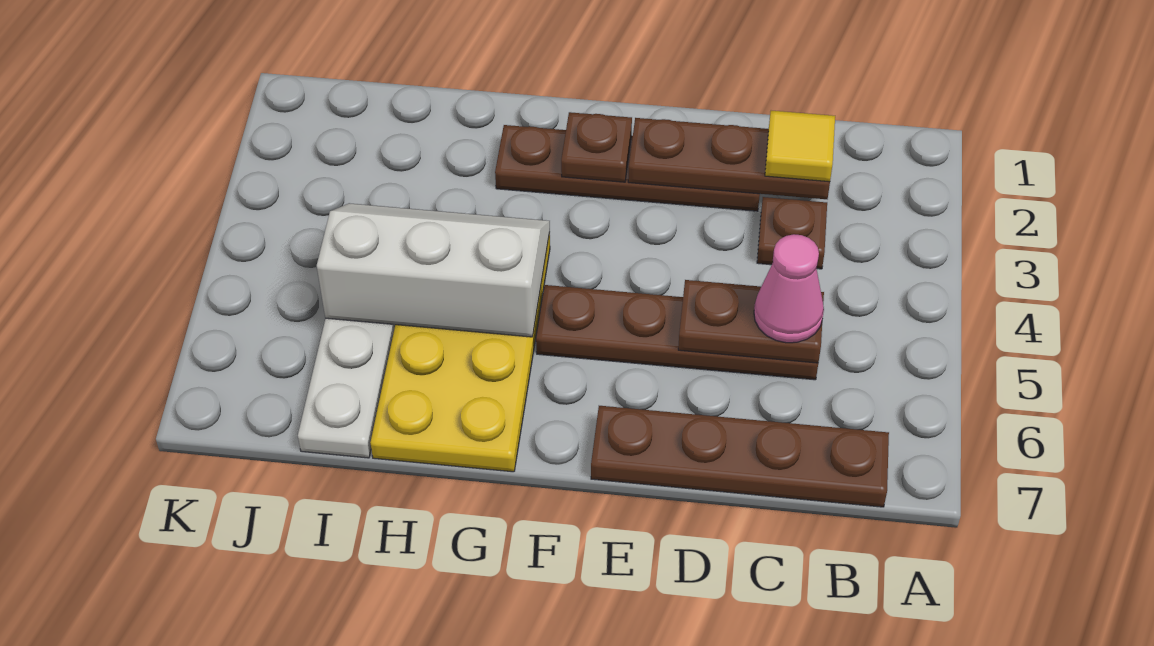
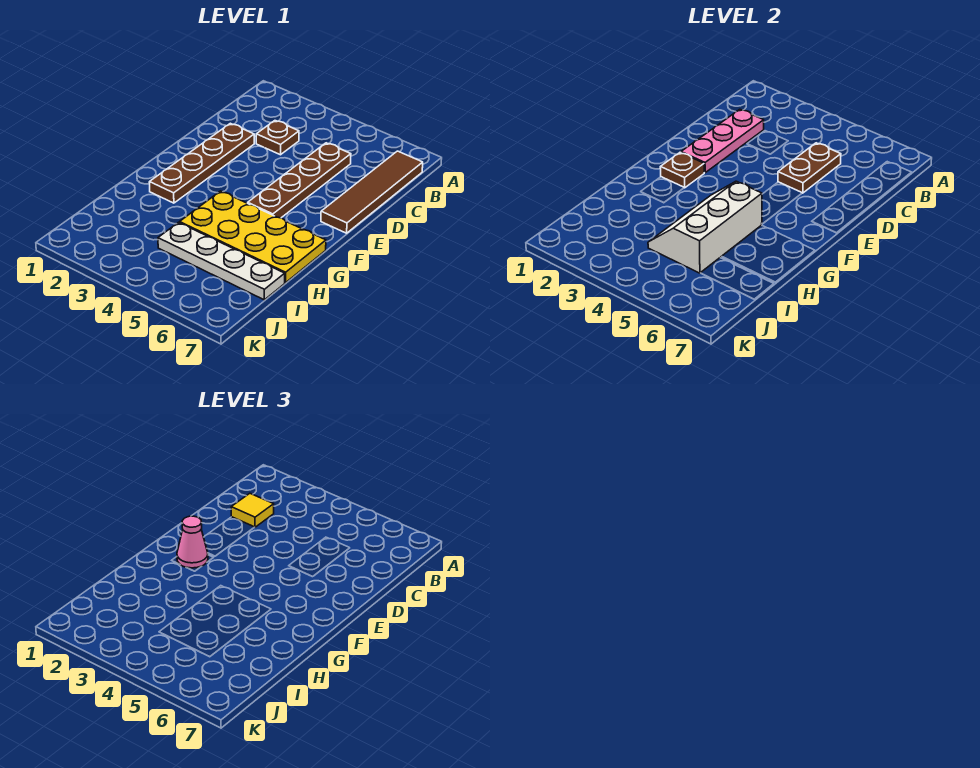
brown plate B7:E7 level 1 -> brown tile B7:E7 level 1
brown plate C2:E2 level 2 -> pink plate C2:E2 level 2
pink cone C5 level 3 -> pink cone F2 level 3

